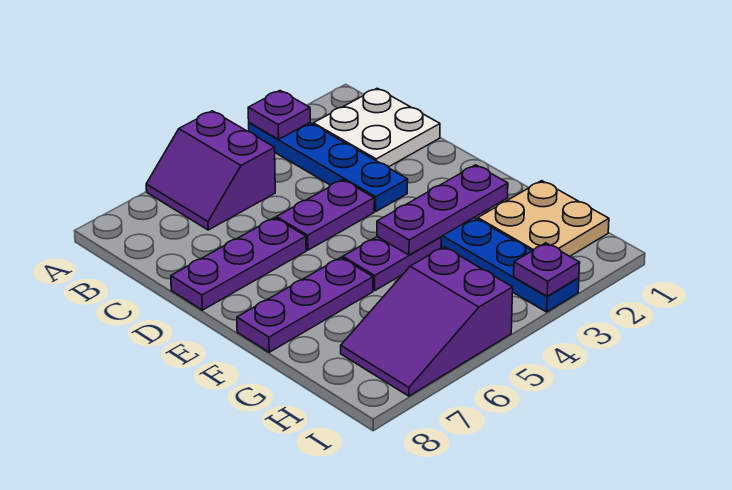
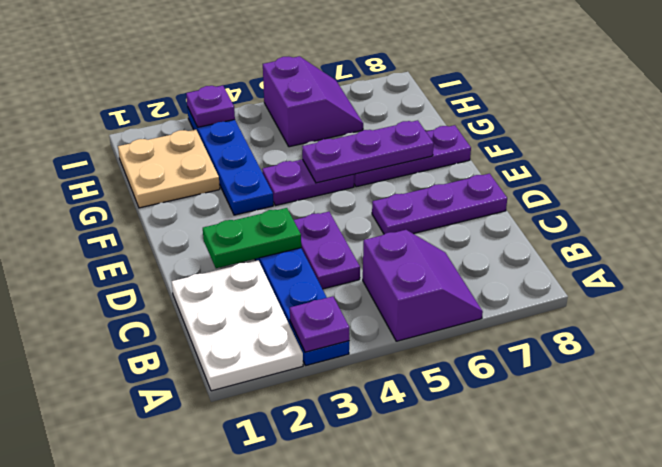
white plate B1:C2 level 1 -> white plate A1:C2 level 1
none -> green plate D2:D3 level 2
purple plate D4:D5 level 1 -> purple plate C4:D4 level 1
purple plate F2:F4 level 2 -> purple plate F5:F7 level 2
purple slope H5:I7 level 1 top 5 -> purple slope H5:I6 level 1 top 5

